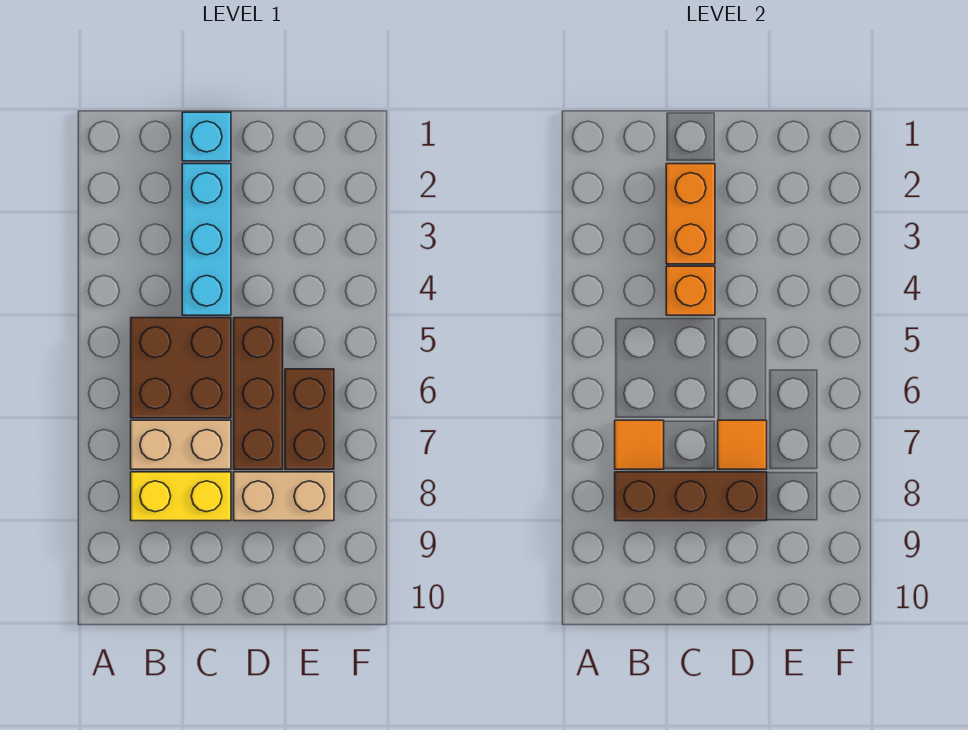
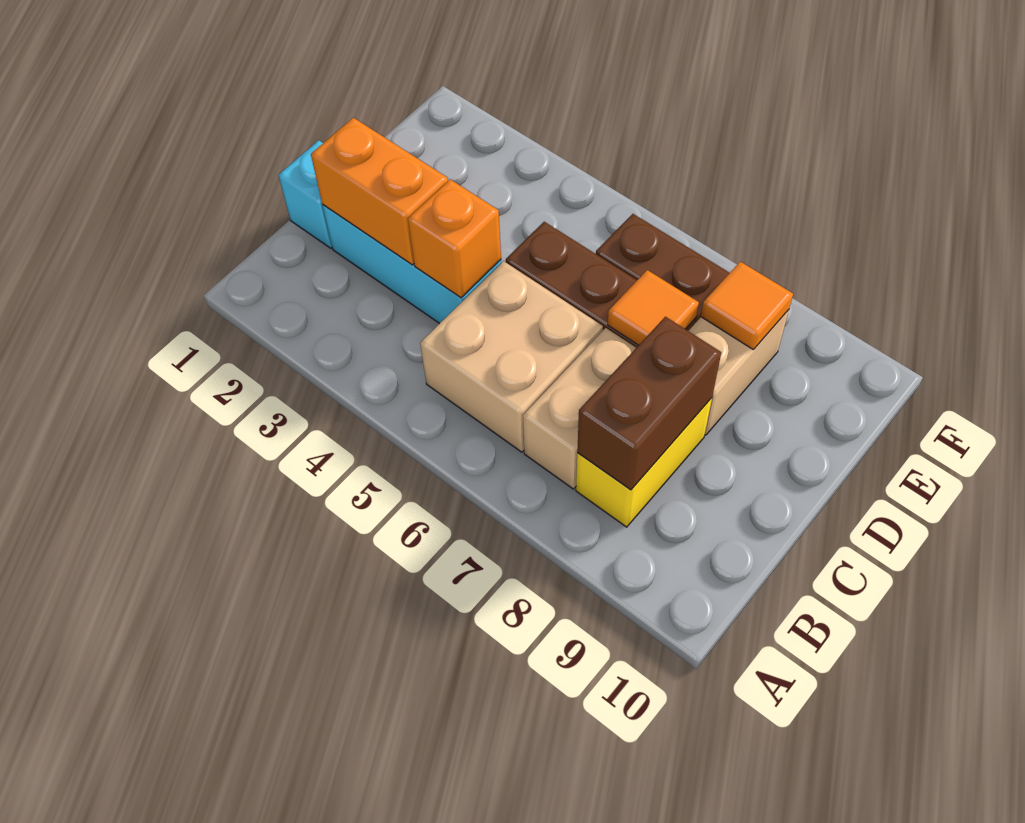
brown brick B5:C6 level 1 -> tan brick B5:C6 level 1
orange tile B7 level 2 -> orange tile E8 level 2
brown brick B8:D8 level 2 -> brown brick B8:C8 level 2

